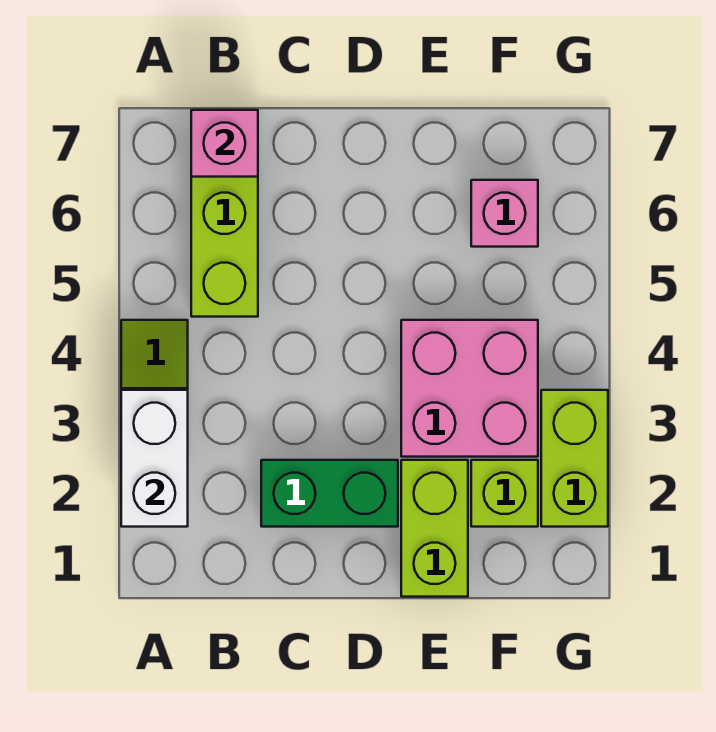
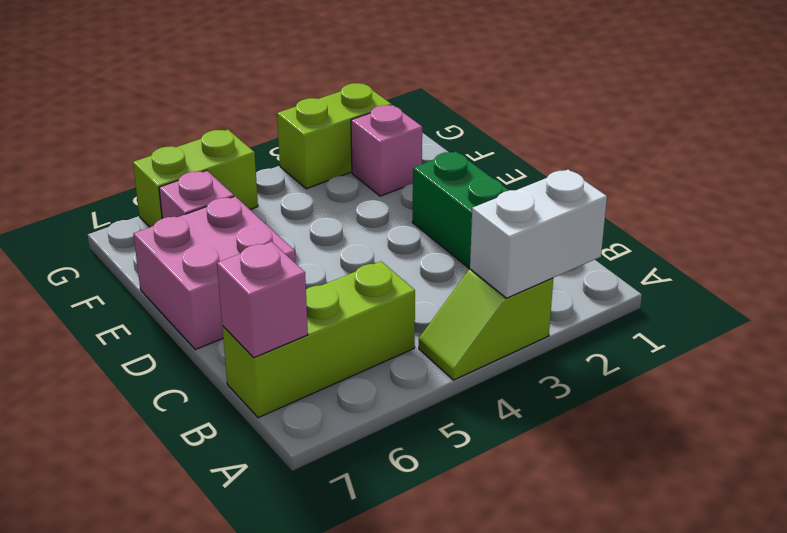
lime brick E1:E2 level 1 -> lime brick G5:G6 level 1
pink brick E3:F4 level 1 -> pink brick D6:E7 level 1
lime brick F2 level 1 -> pink brick F2 level 1

